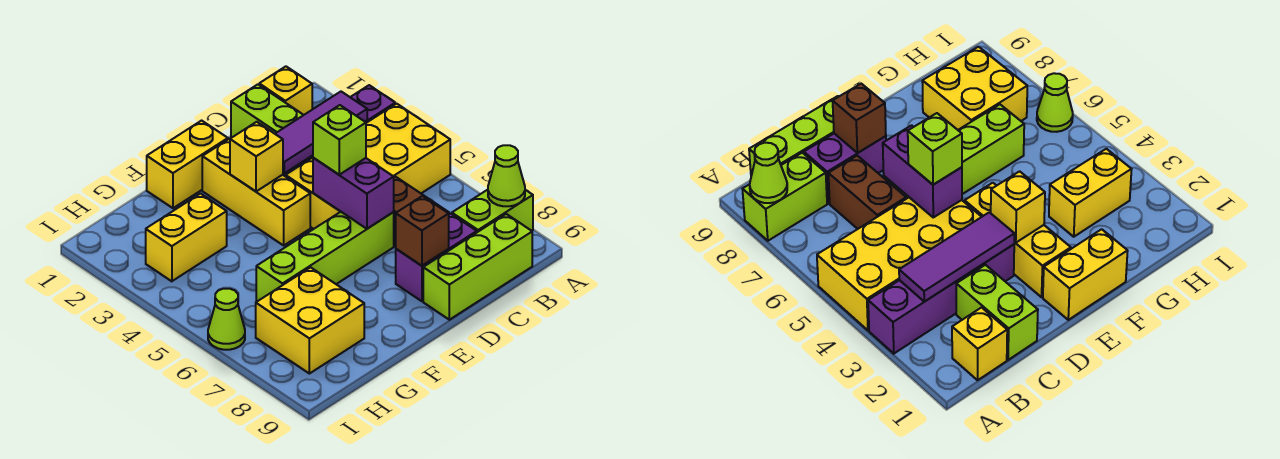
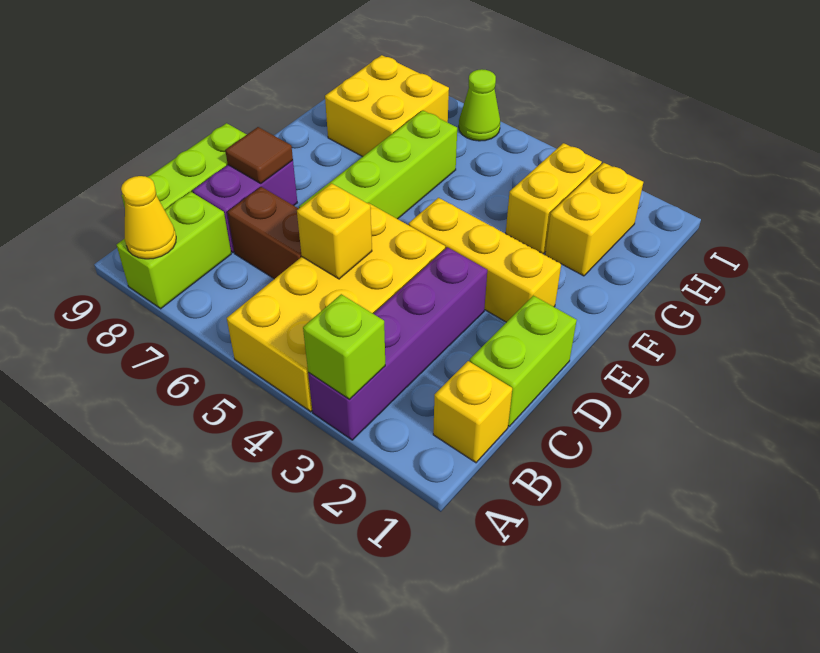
lime cone A8 level 2 -> yellow cone A8 level 2
purple tile B3:D3 level 2 -> none
lime brick C1:C2 level 1 -> lime brick C1:D1 level 1
purple brick D5:D6 level 2 -> none
lime brick D5 level 3 -> lime brick A3 level 2
brown brick D8 level 2 -> brown tile D8 level 2
yellow brick E1:F1 level 1 -> yellow brick G2:H2 level 1
yellow brick E3 level 2 -> yellow brick C5 level 2

